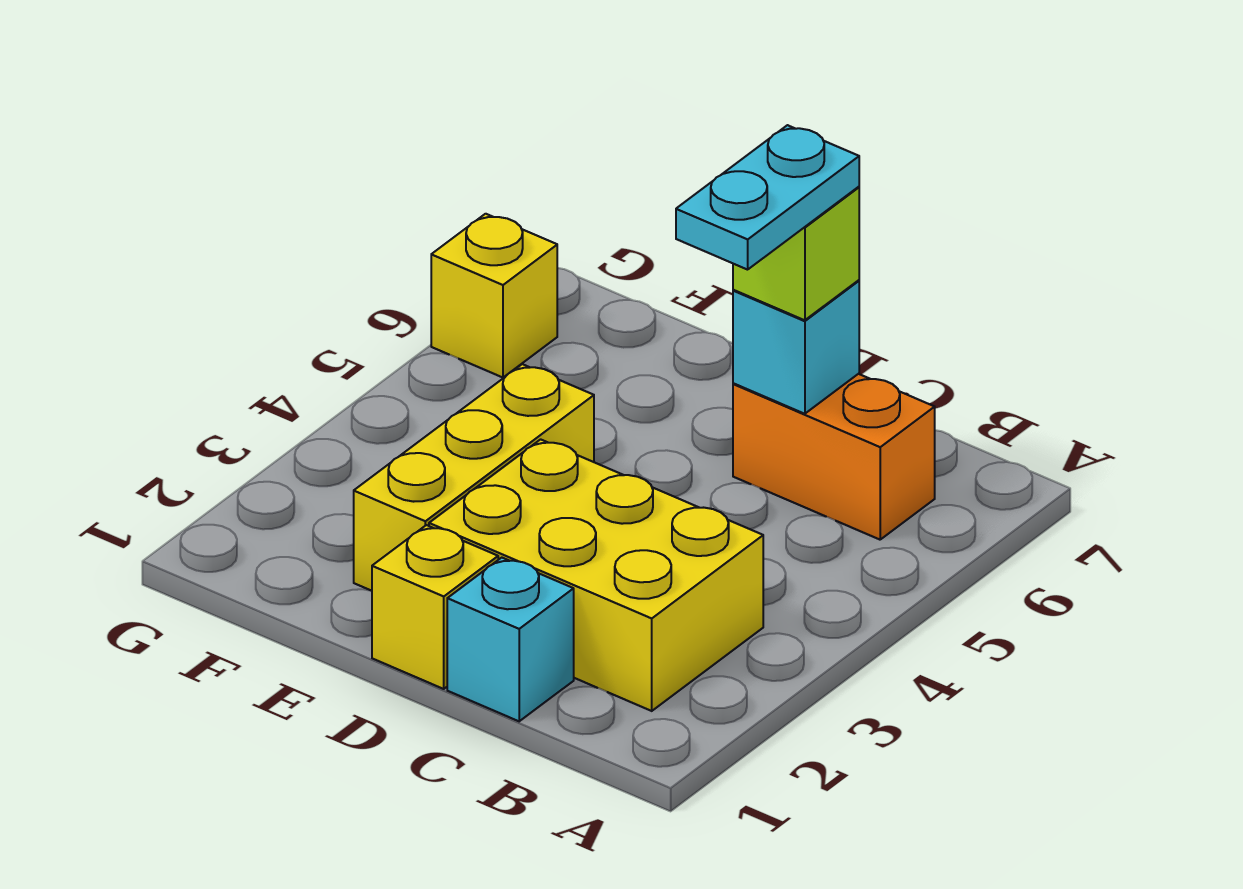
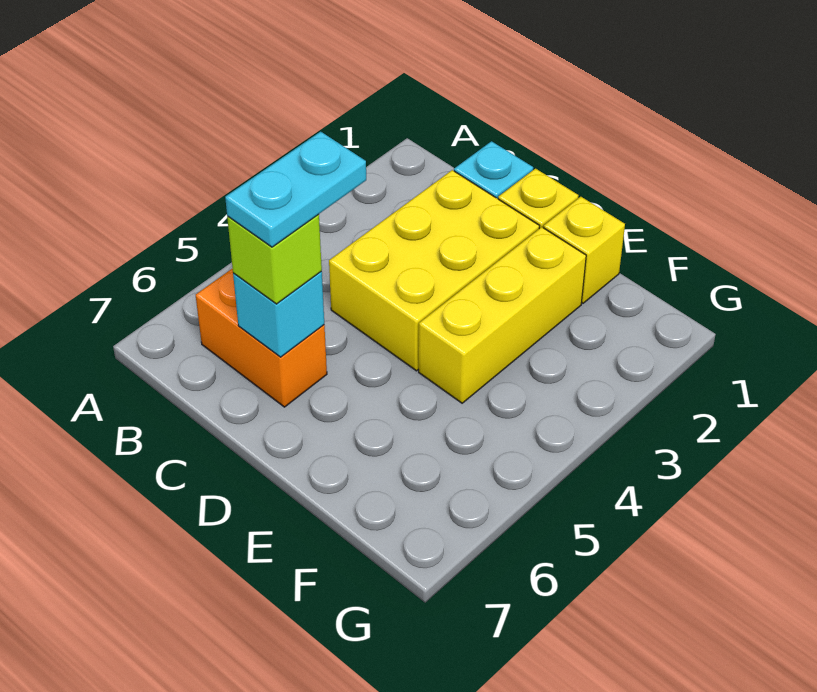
yellow brick B2:D3 level 1 -> yellow brick C2:D4 level 1
yellow brick G6 level 1 -> yellow brick E1 level 1

